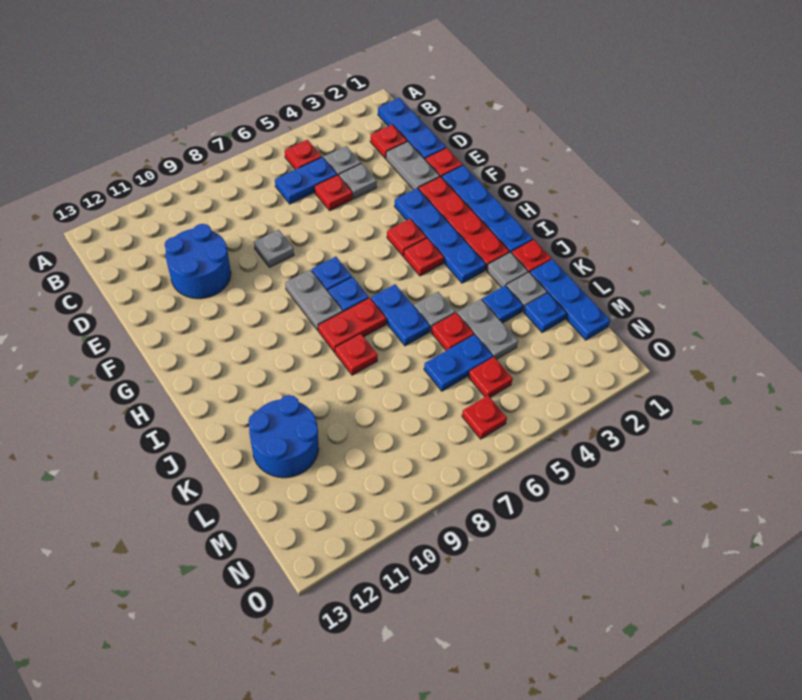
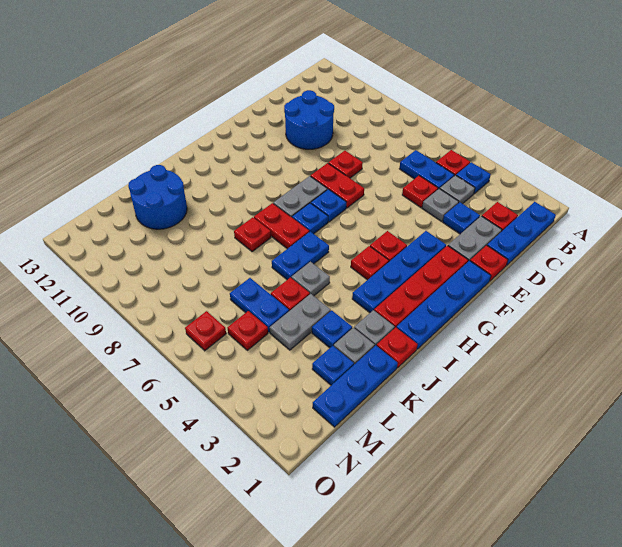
none -> blue plate B4 level 1
none -> blue plate D3 level 1
grey plate E8 level 1 -> red plate E8 level 1
none -> red plate F7:F8 level 1

